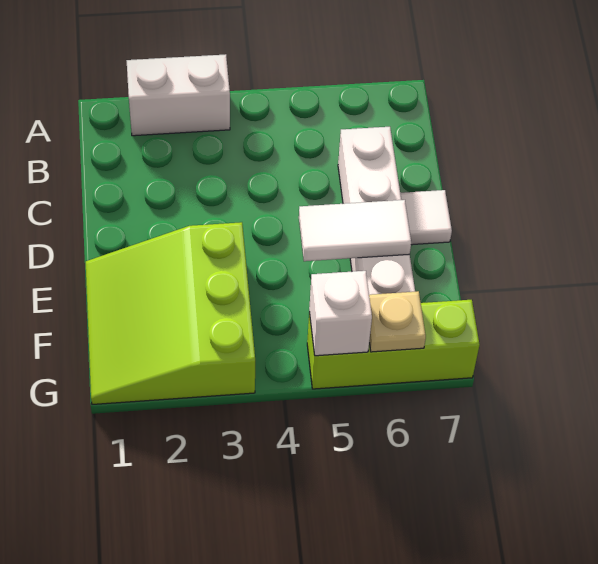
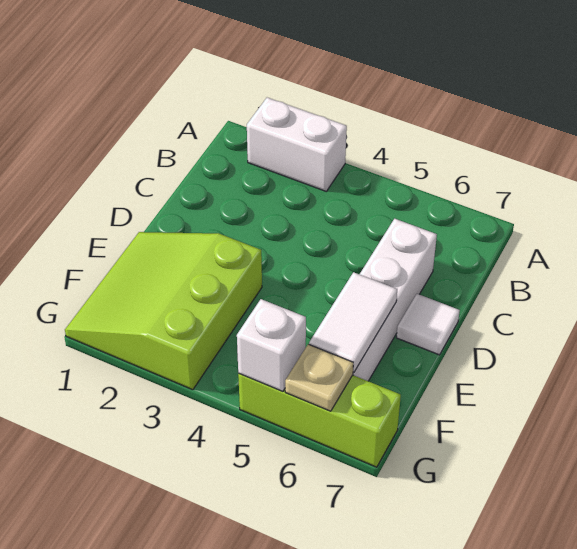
white tile E5:E6 level 2 -> white tile E6:F6 level 2

